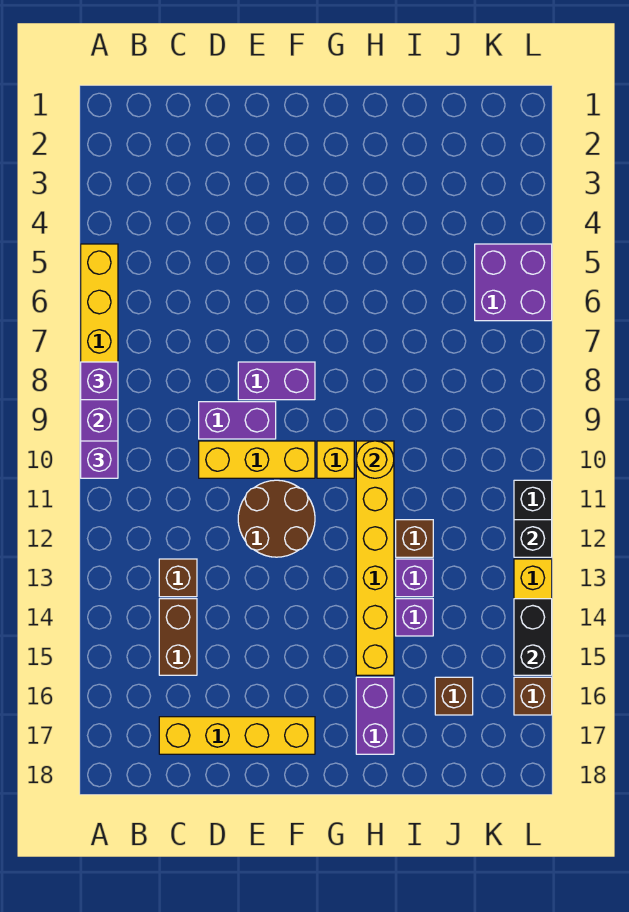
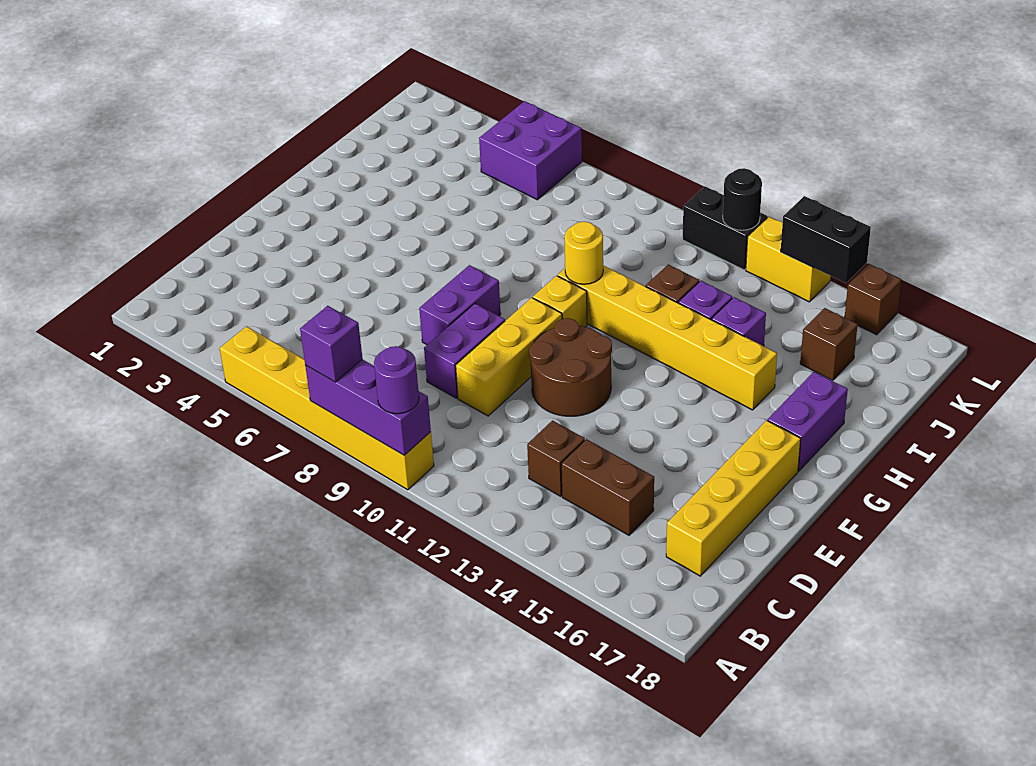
purple brick A10 level 3 -> purple round brick A10 level 3
purple brick H16:H17 level 1 -> purple brick G17:H17 level 1
black brick L12 level 2 -> black round brick L12 level 2

